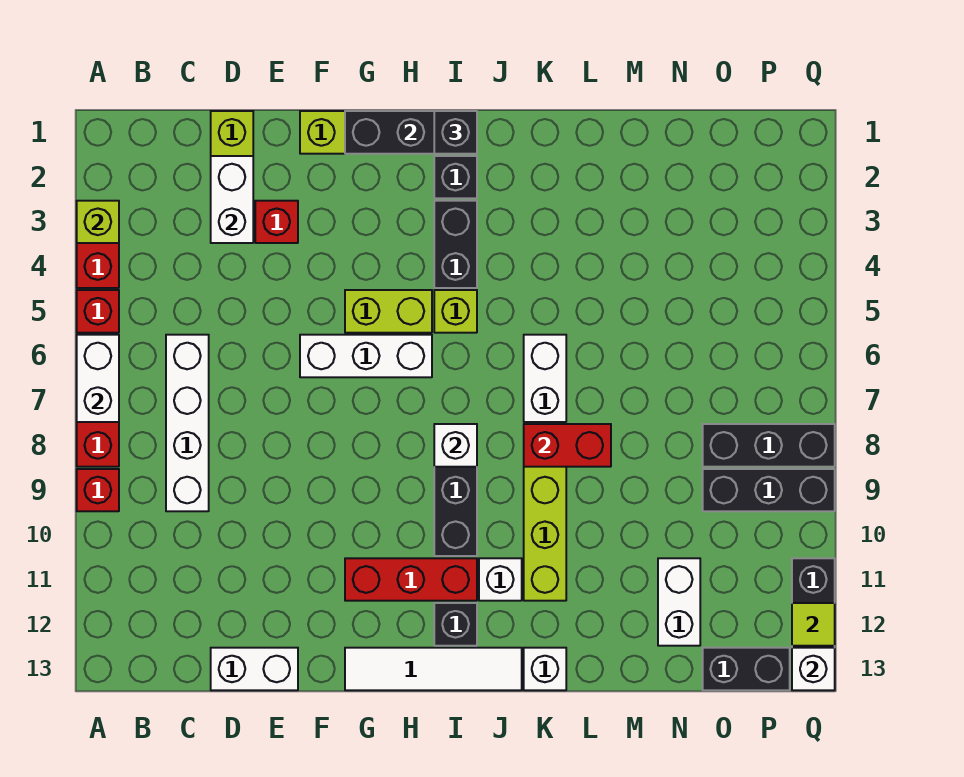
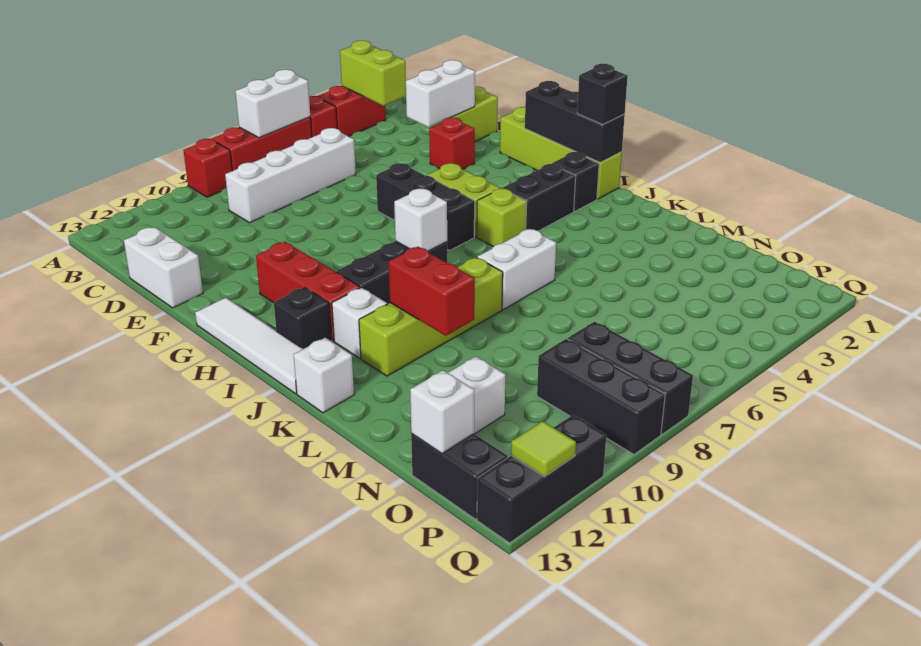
lime brick A3 level 2 -> lime brick A3:B3 level 2
white brick F6:H6 level 1 -> black brick F6:H6 level 1
red brick K8:L8 level 2 -> red brick K10:L10 level 2
white brick Q13 level 2 -> white brick O13 level 2

